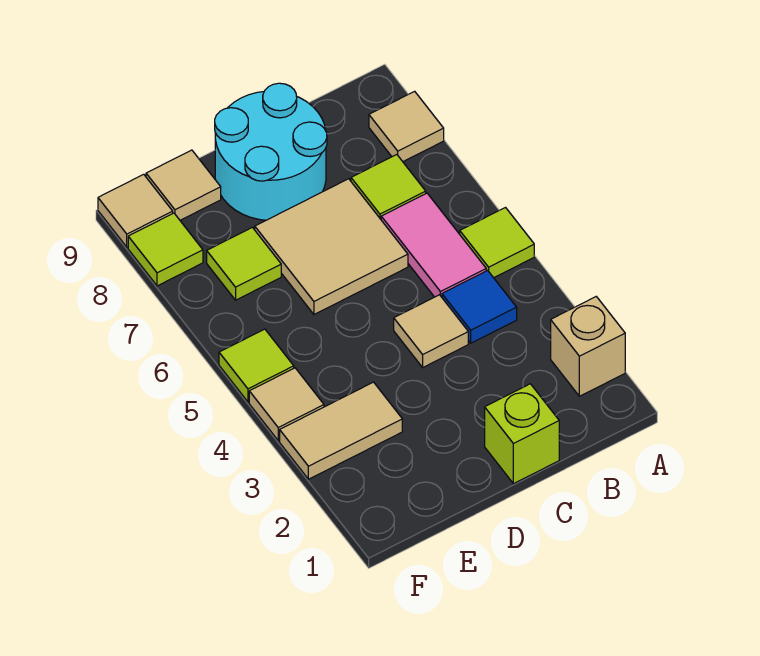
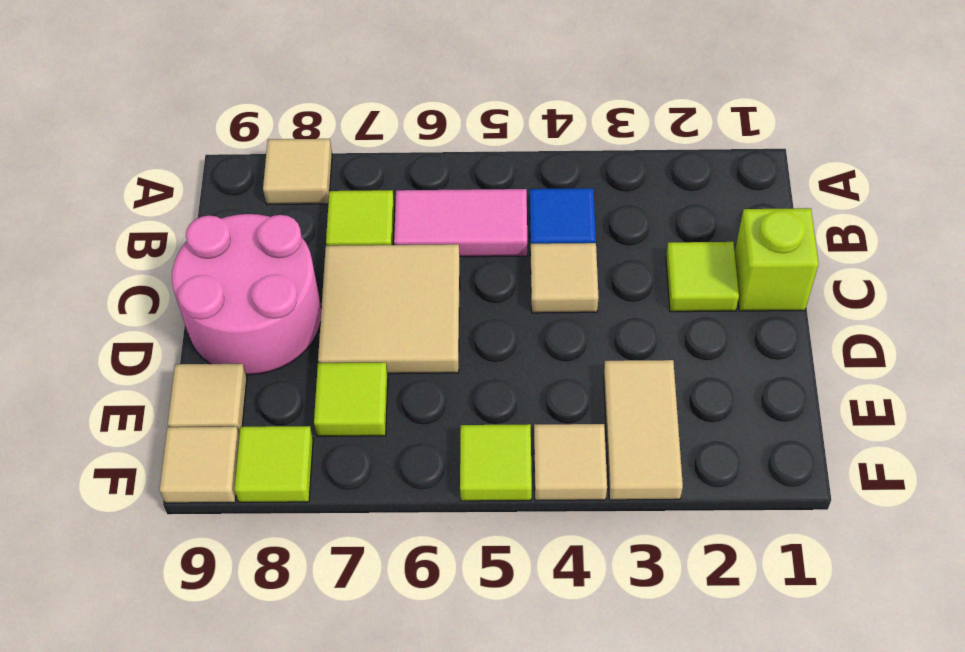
tan brick A2 level 1 -> none
lime tile A5 level 1 -> lime tile C2 level 1
cyan round brick C8:D9 level 1 -> pink round brick C8:D9 level 1

